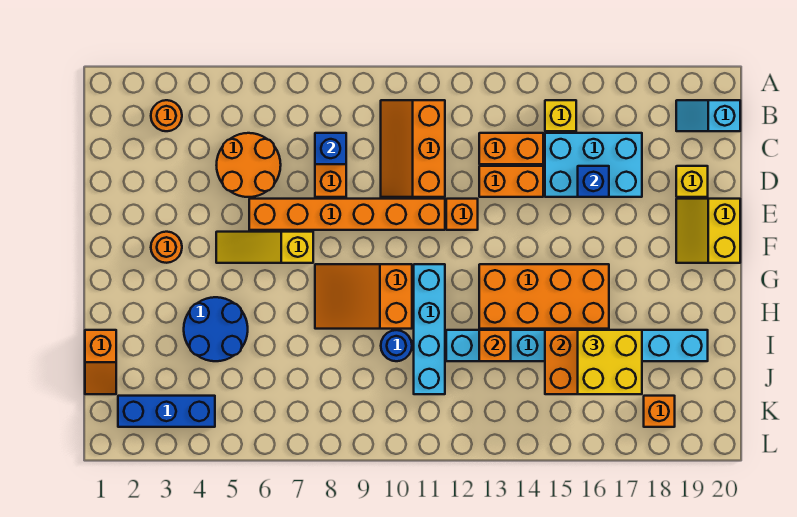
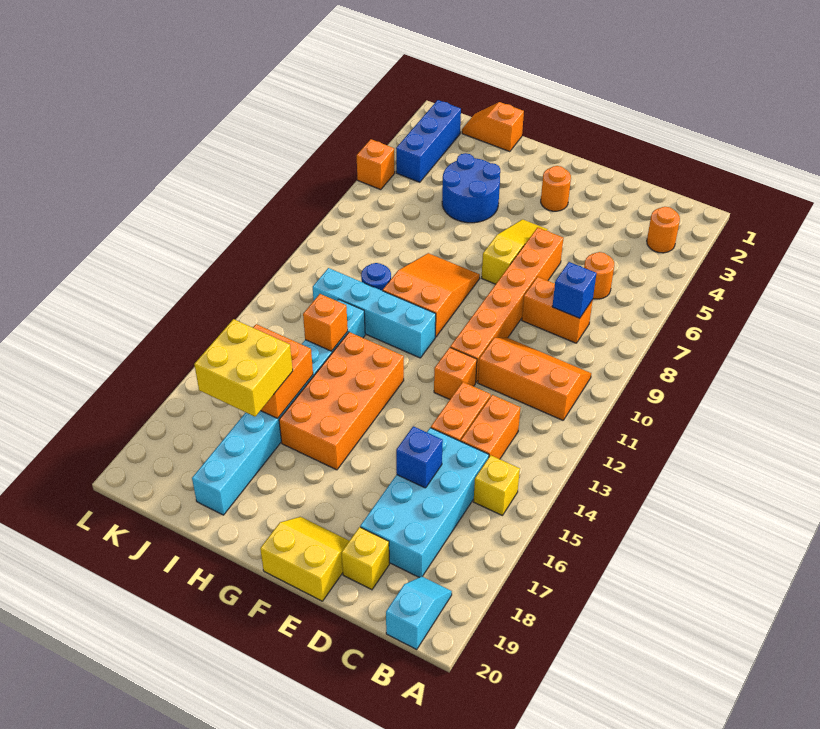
orange round brick C5:D6 level 1 -> orange round brick C6 level 1
cyan brick C15:D17 level 1 -> cyan brick C15:D18 level 1
orange brick K18 level 1 -> orange brick L5 level 1

